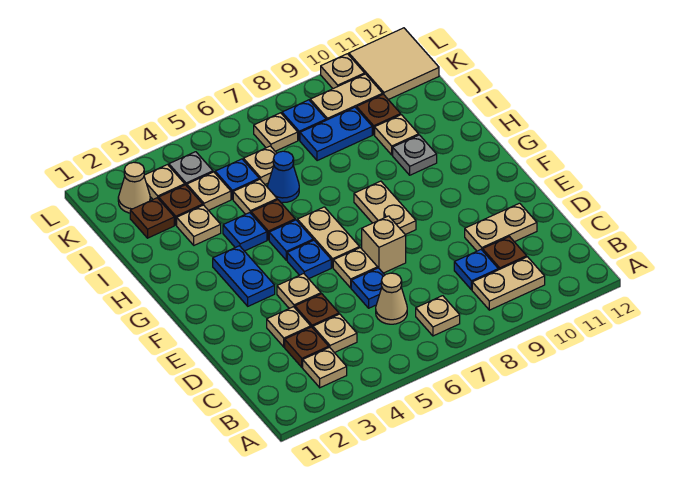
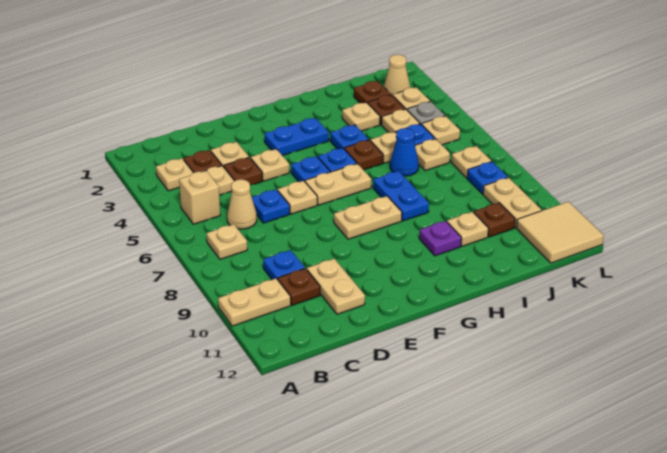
tan plate B9:B10 level 1 -> tan plate A10:B10 level 1
tan brick E7 level 1 -> tan brick B5 level 1
grey plate H10 level 1 -> purple plate H10 level 1
blue plate J8:J9 level 1 -> blue plate H7:H8 level 1
tan plate L10 level 1 -> tan plate K5 level 1

